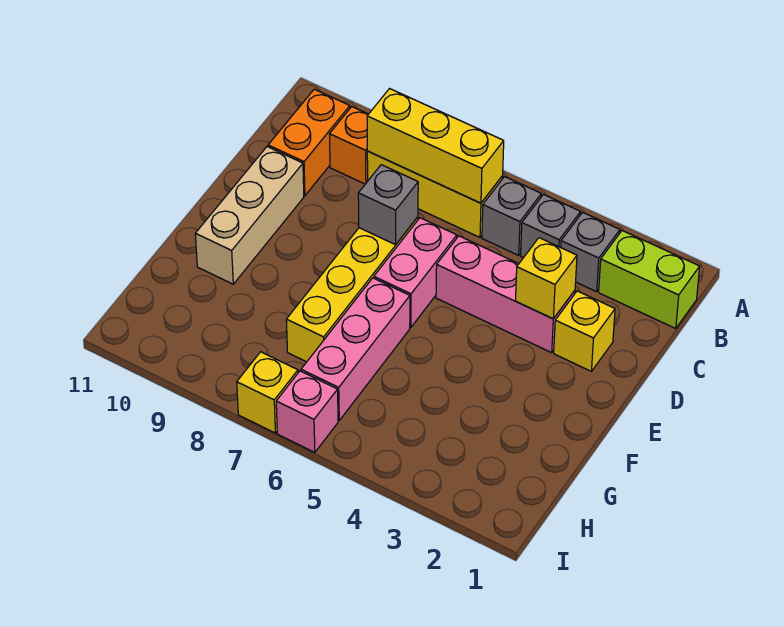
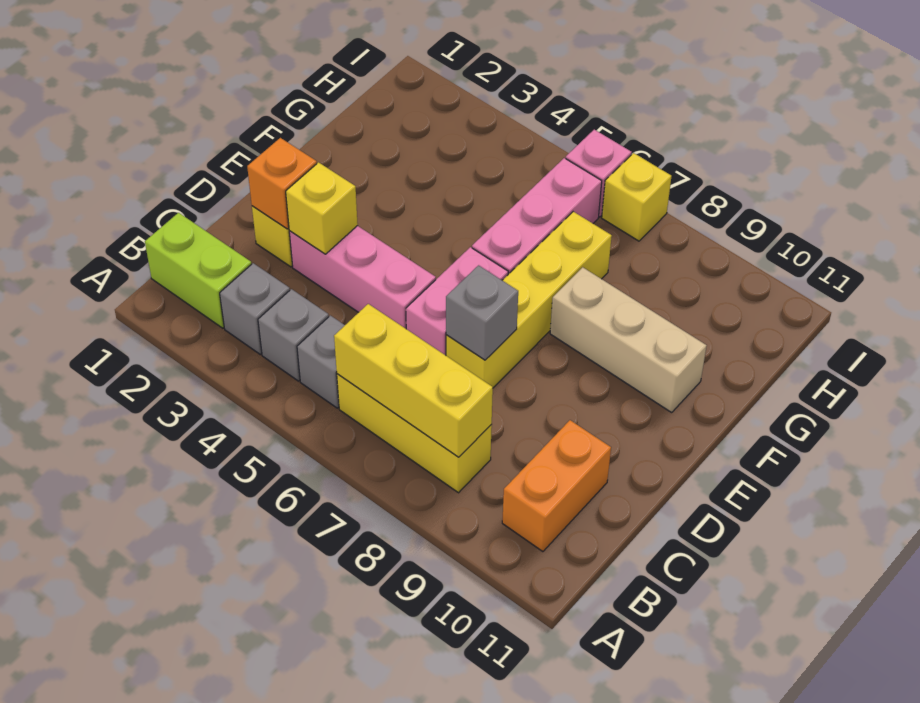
orange brick B9 level 1 -> orange brick D2 level 2
tan brick D10:F10 level 1 -> tan brick F8:F10 level 1

